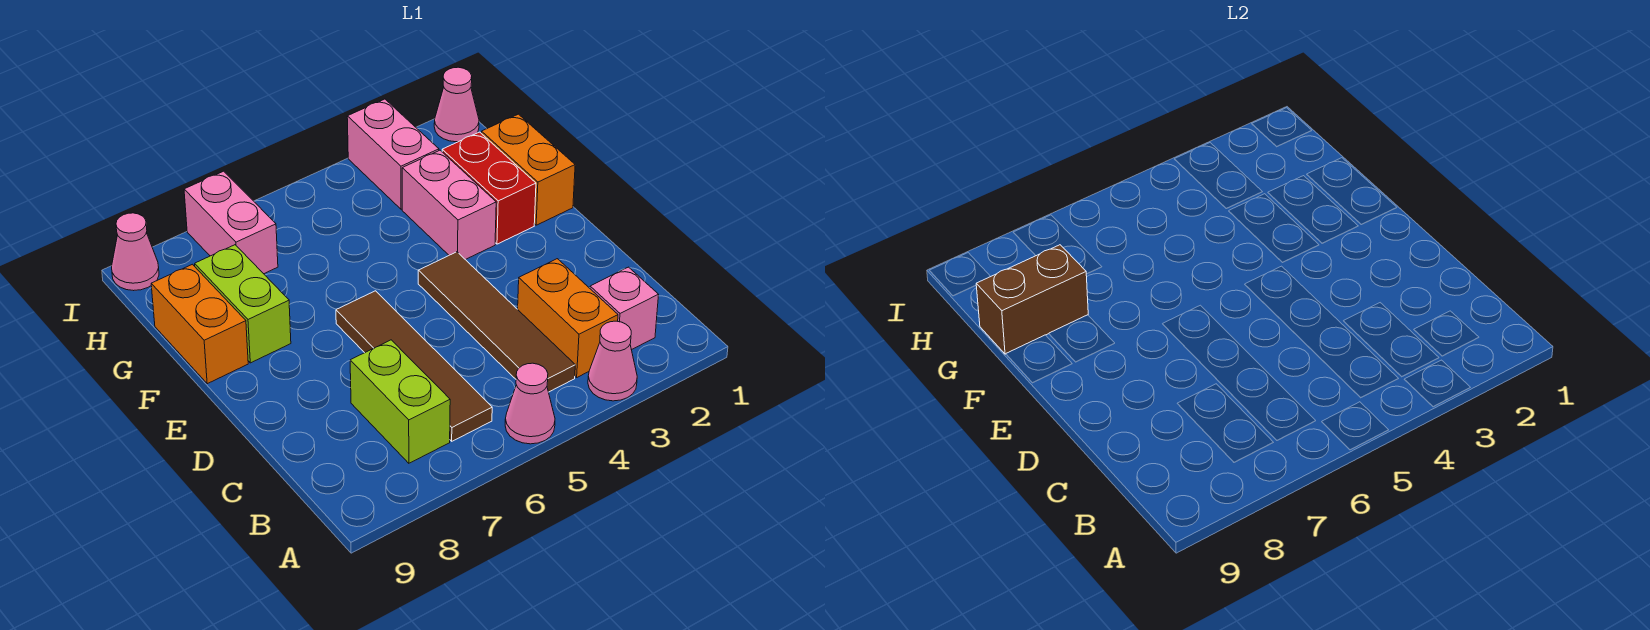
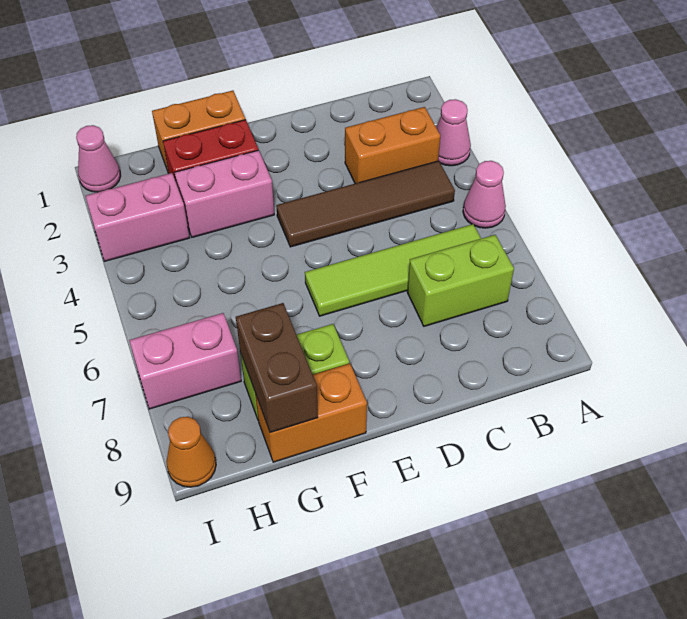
pink brick B2 level 1 -> none
brown tile B6:E6 level 1 -> lime tile B6:E6 level 1
pink cone I9 level 1 -> orange cone I9 level 1

